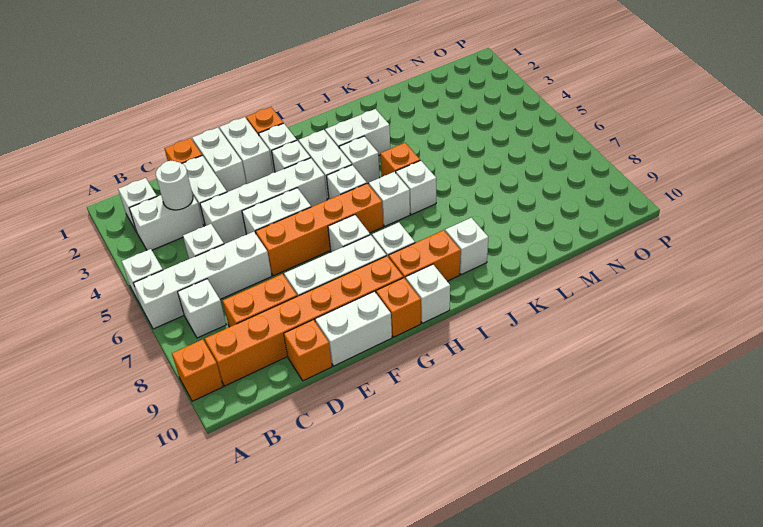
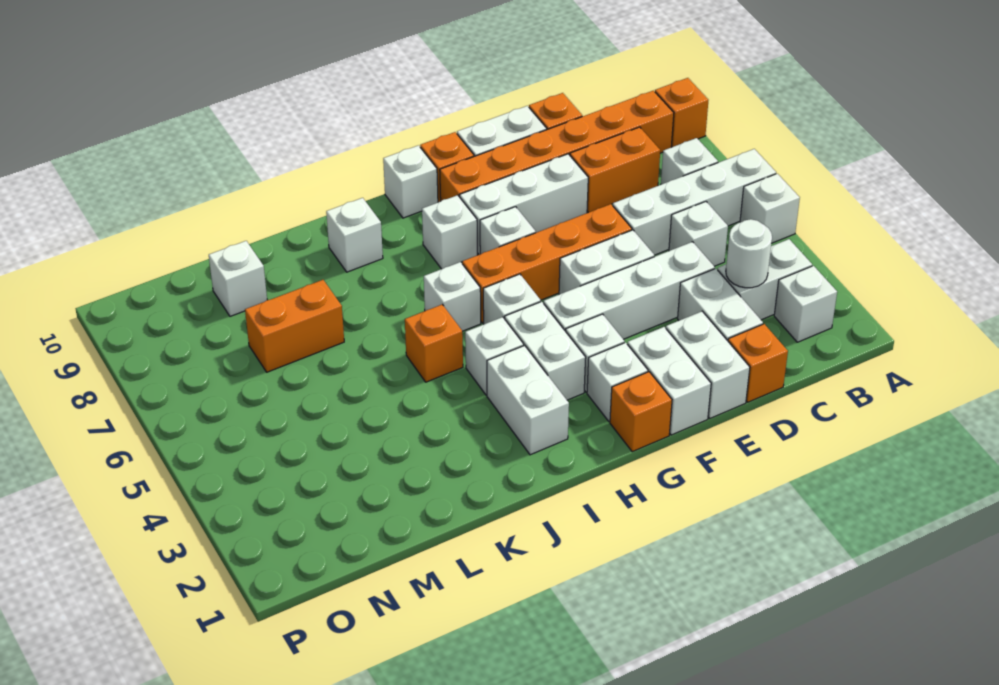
orange brick H9:I9 level 1 -> orange brick L7:M7 level 1
white brick I3:J3 level 1 -> white brick I2:I3 level 1
white brick J6 level 1 -> white brick M9 level 1

